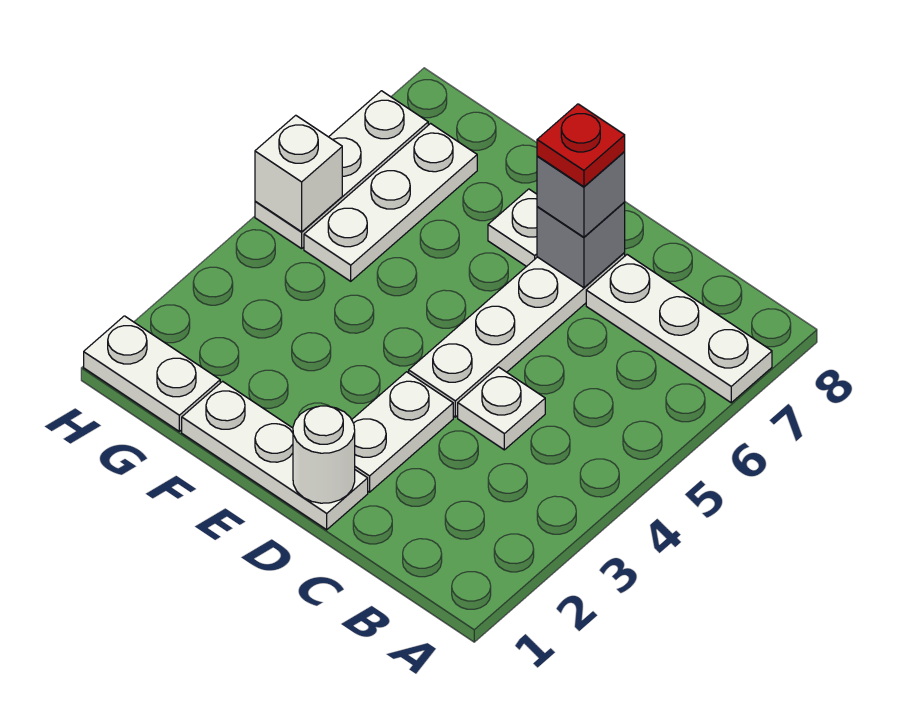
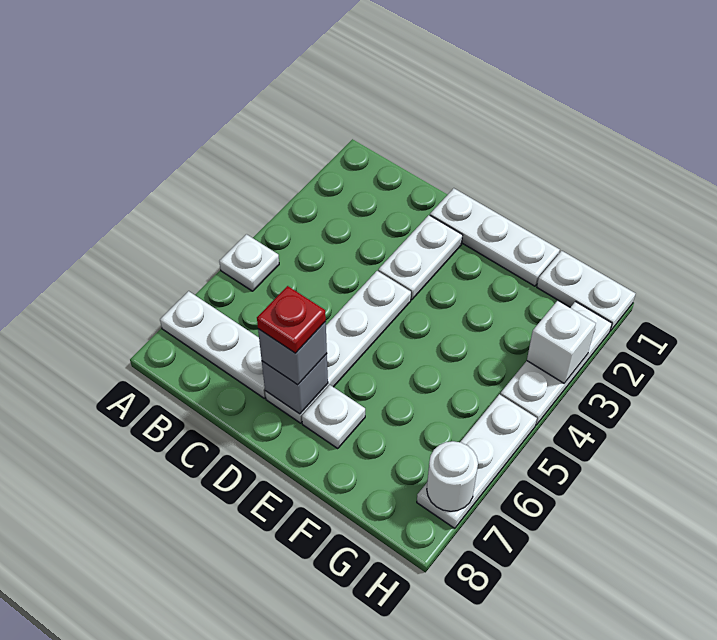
white plate C4 level 1 -> white plate A5 level 1
white round brick D1 level 2 -> white round brick H7 level 2
white plate G5:G7 level 1 -> white plate H2:H4 level 1
white brick H5 level 2 -> white brick H3 level 2

